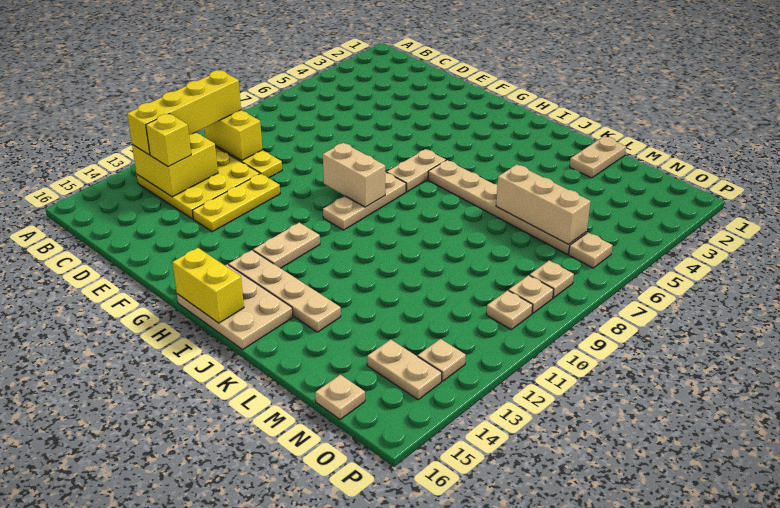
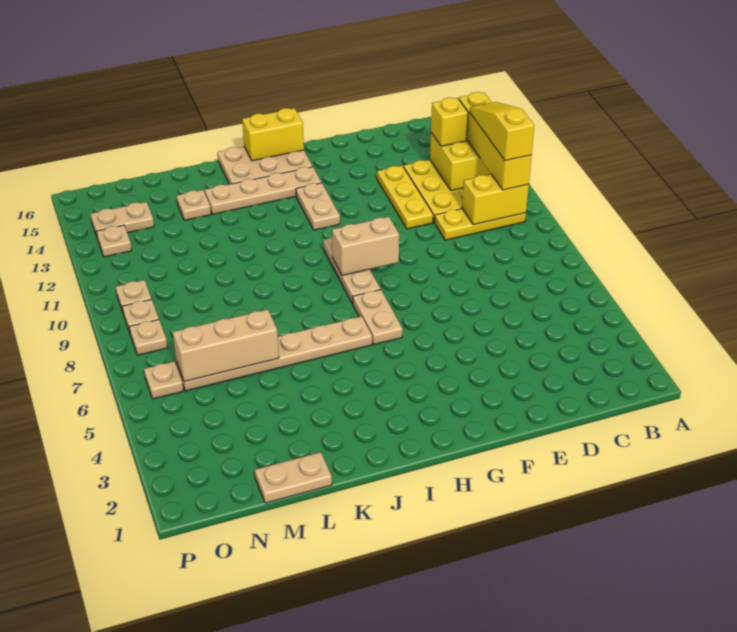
none -> yellow slope B10:B12 level 4 top 10
tan plate L1:L2 level 1 -> tan plate L1:M1 level 1
tan plate N16 level 1 -> tan plate L14 level 1

